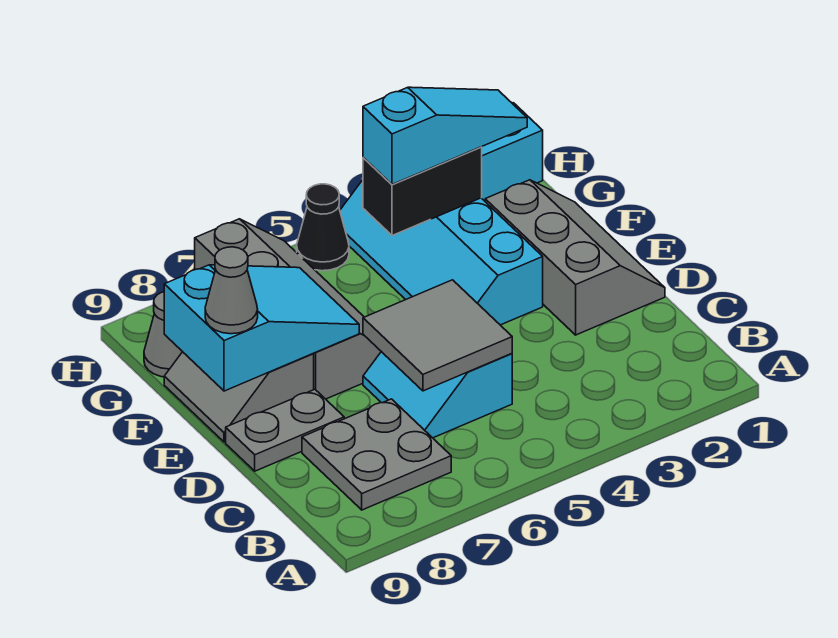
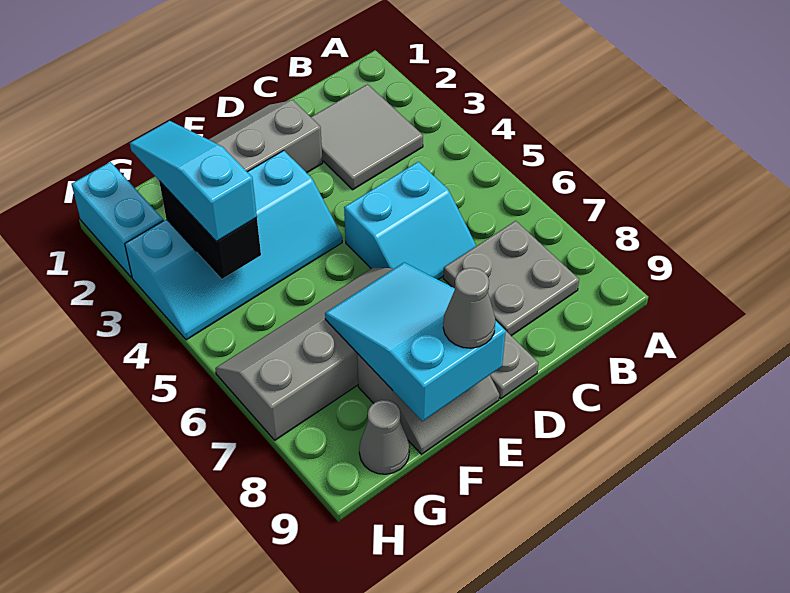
grey tile C5:D6 level 2 -> grey tile B2:C3 level 1
black cone H5 level 1 -> none

